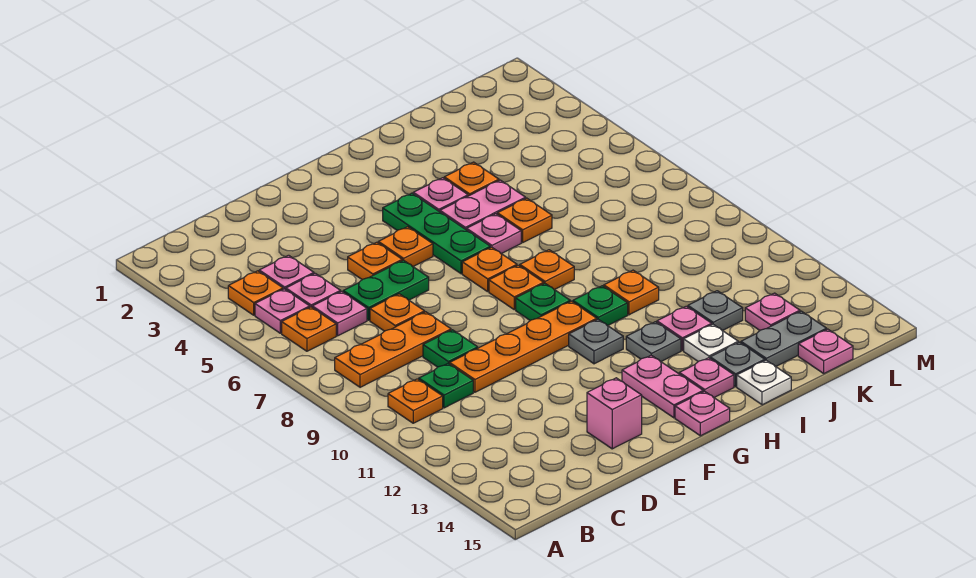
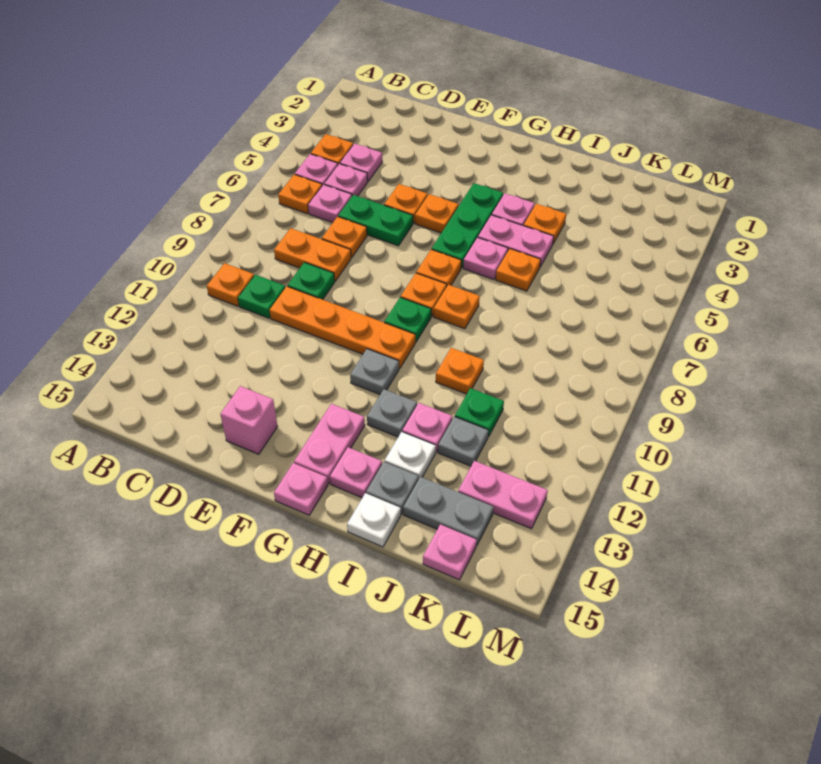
orange plate B8:D8 level 1 -> orange plate C8:D8 level 1
green plate H10 level 1 -> green plate J11 level 1
pink plate K13 level 1 -> pink plate K13:L13 level 1

